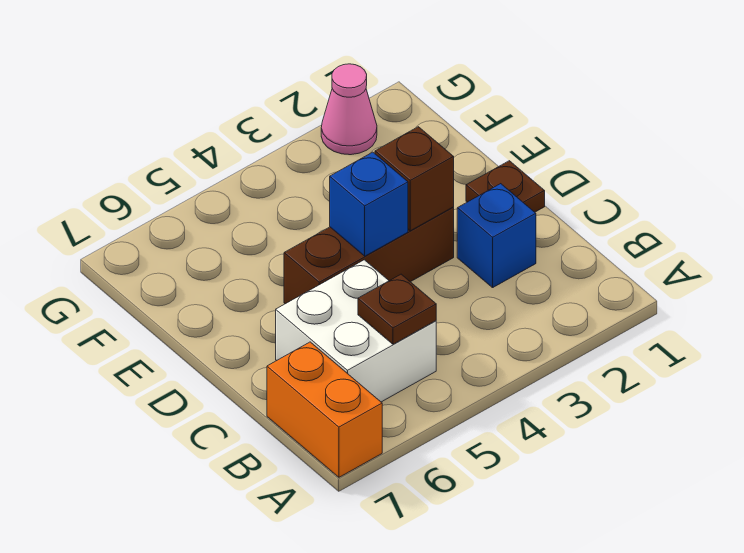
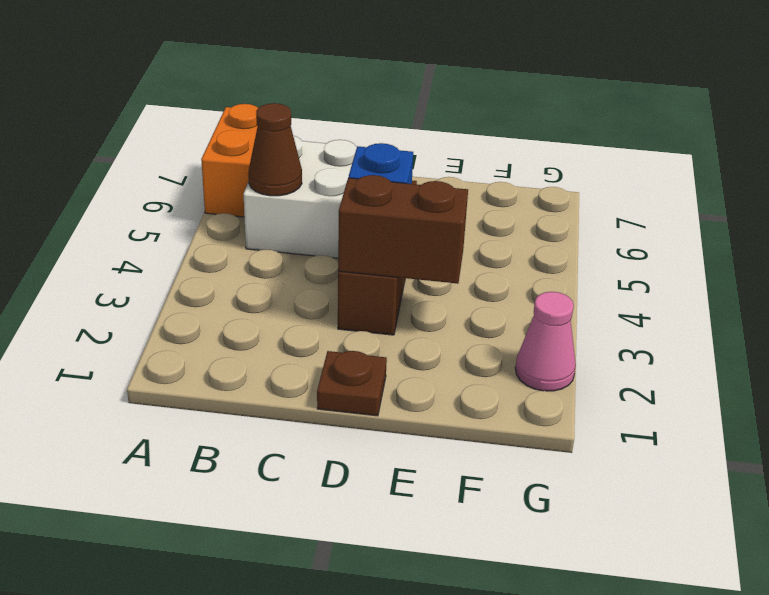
orange brick A7:B7 level 1 -> orange brick A6:A7 level 1
brown plate B5 level 2 -> brown cone B5 level 2
blue brick C2 level 1 -> none
brown brick D3 level 2 -> brown brick D3:E3 level 2

